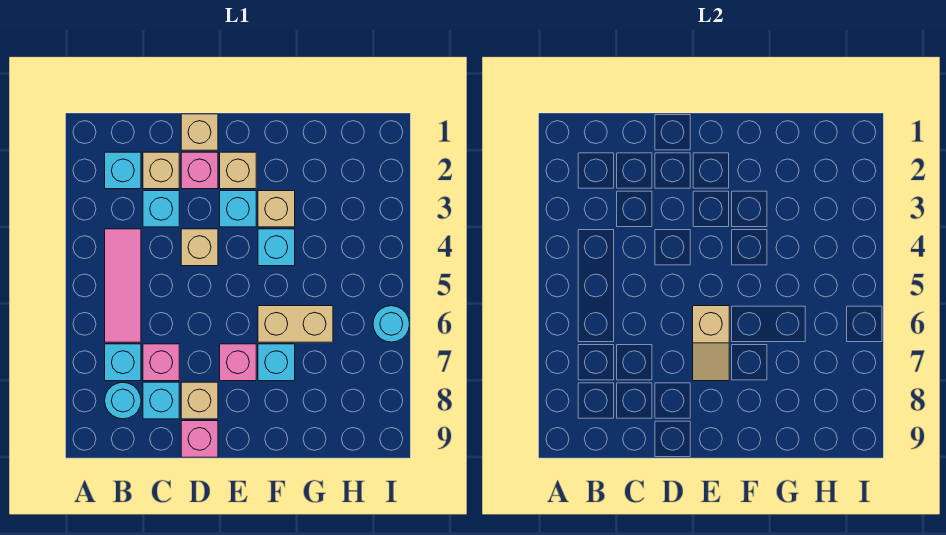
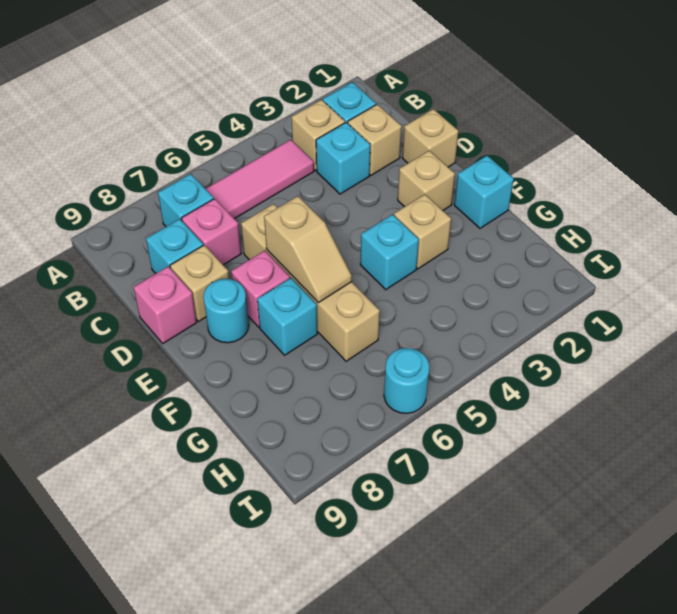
cyan round brick B8 level 1 -> cyan round brick E8 level 1
pink brick D2 level 1 -> none
tan brick D4 level 1 -> tan brick B3 level 1
cyan brick E3 level 1 -> cyan brick F1 level 1
tan slope E6:E7 level 2 top 6 -> tan slope E6:F6 level 2 top E
tan brick F6:G6 level 1 -> tan brick D6:G6 level 1

